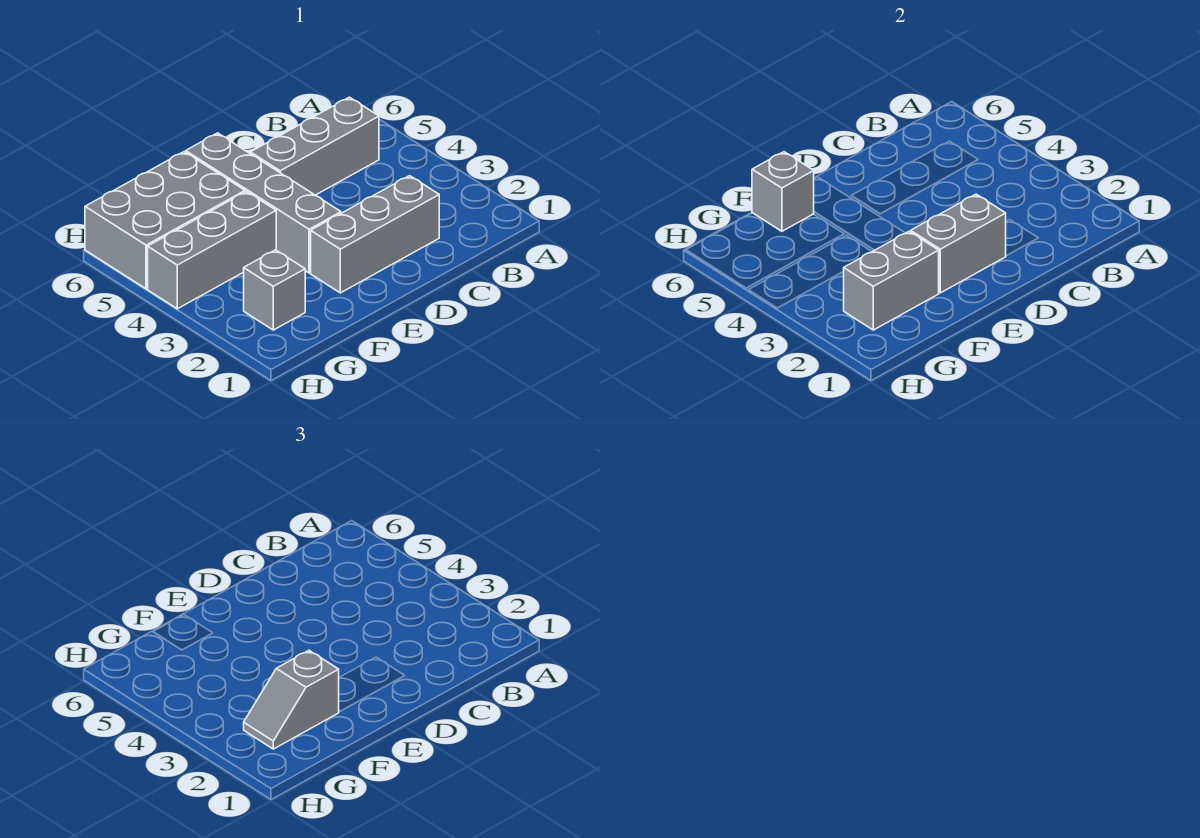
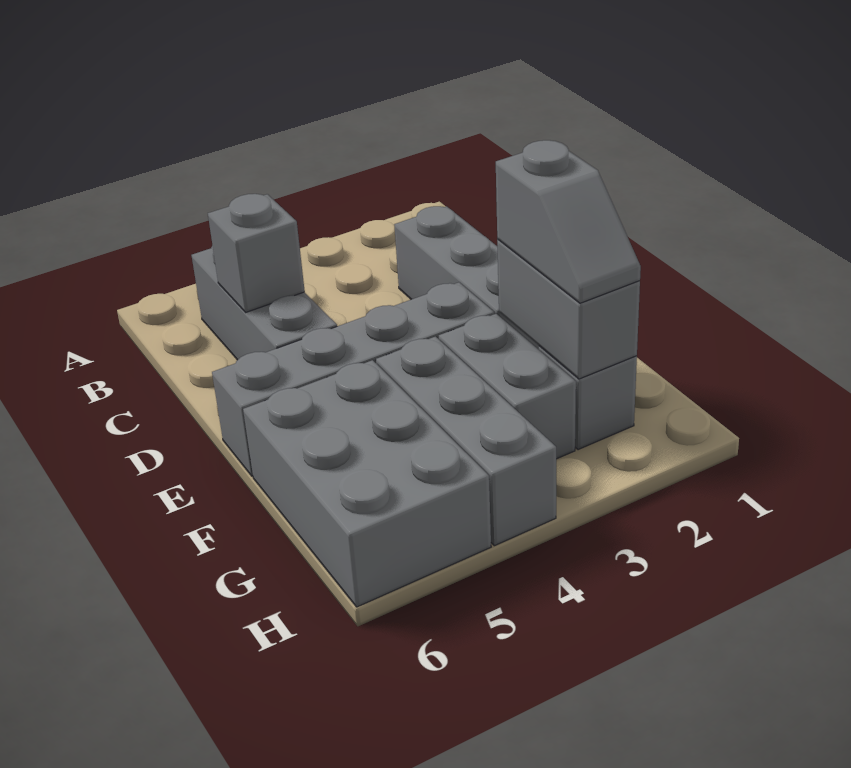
grey brick D2:E2 level 2 -> grey brick F3:G3 level 1
grey brick F6 level 2 -> grey brick C5 level 2

